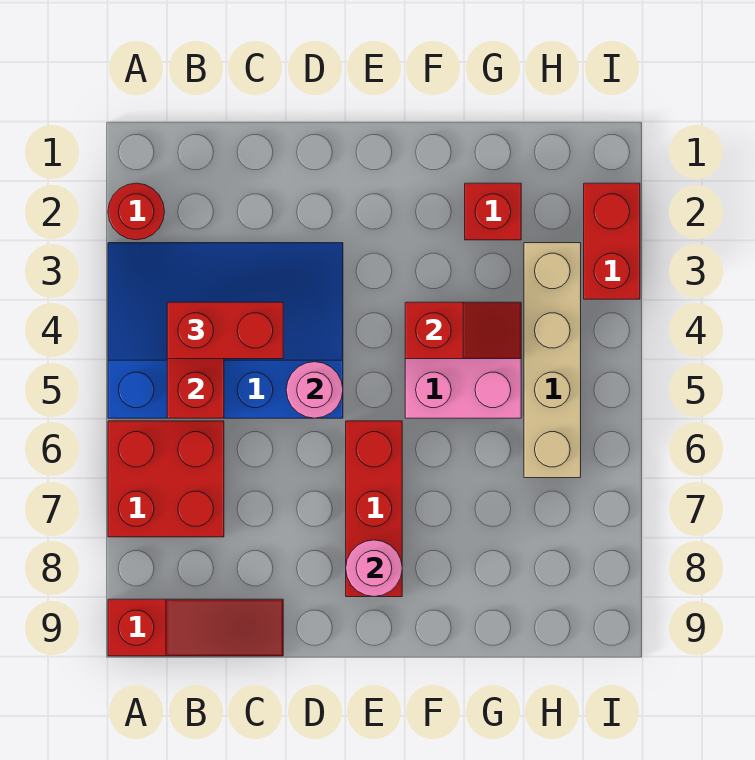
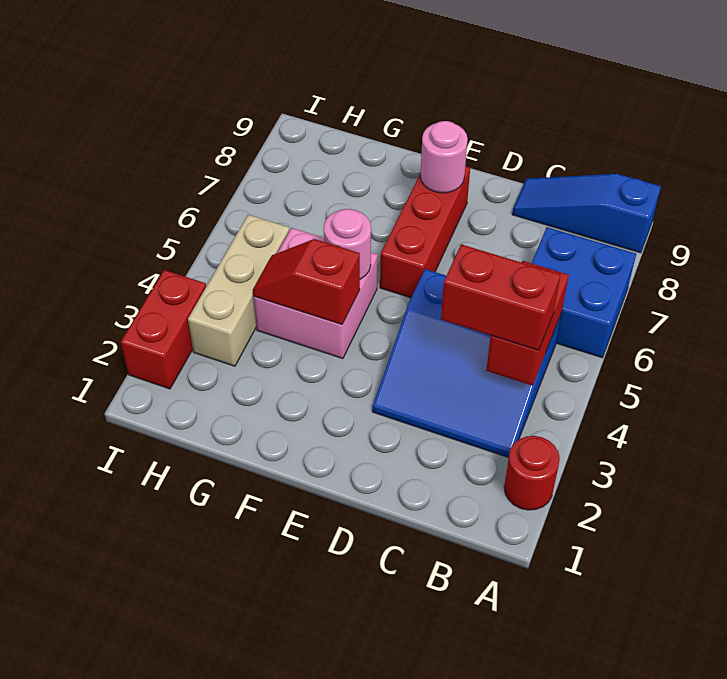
blue slope A3:D5 level 1 top 5 -> blue slope B3:D5 level 1 top 5
red brick A6:B7 level 1 -> blue brick A6:B7 level 1
red slope A9:C9 level 1 top A -> blue slope A9:C9 level 1 top A
pink round brick D5 level 2 -> pink round brick F5 level 2
red brick G2 level 1 -> none
tan brick H3:H6 level 1 -> tan brick H3:H5 level 1

